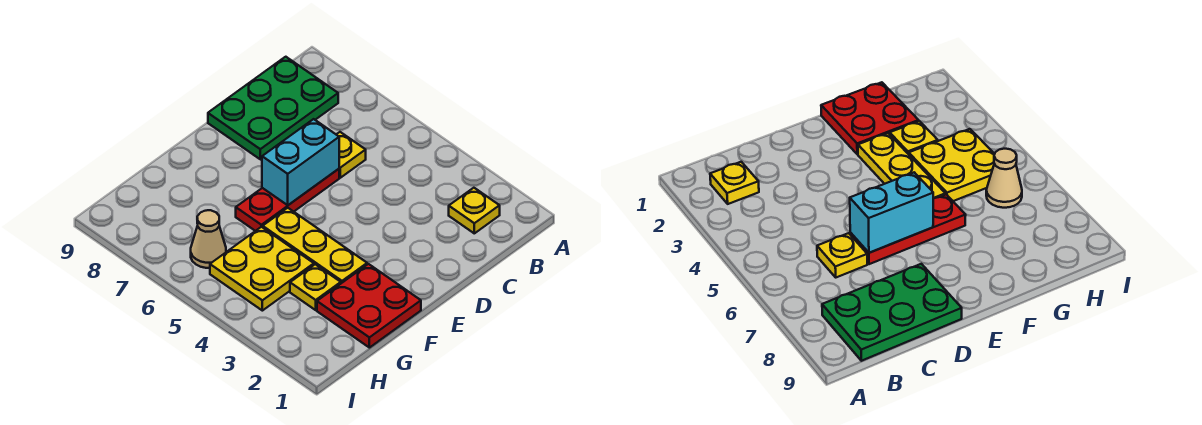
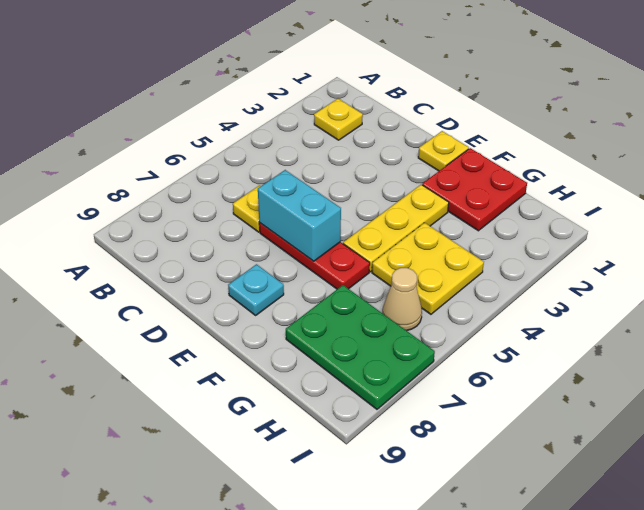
green plate B8:D9 level 1 -> green plate G7:I8 level 1
none -> cyan plate E8 level 1
yellow plate G3 level 1 -> yellow plate E1 level 1

